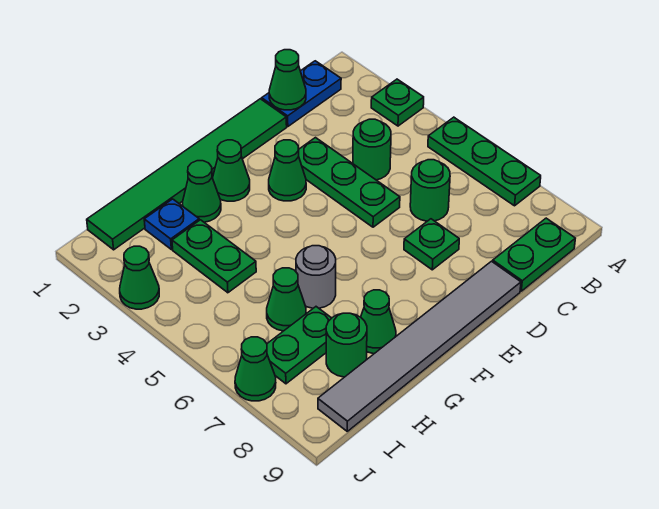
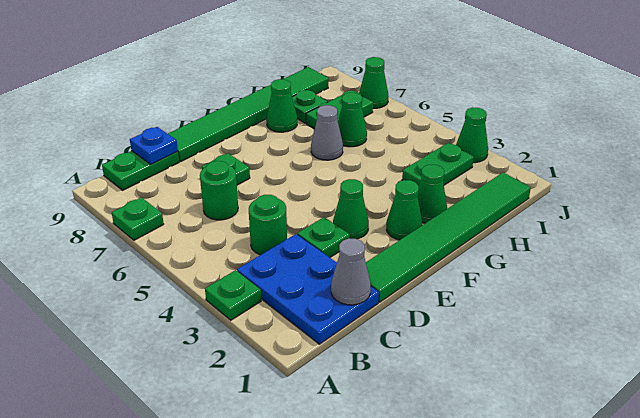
green plate A5:A7 level 1 -> green plate A7 level 1
blue plate B1:C1 level 1 -> blue plate B1:C3 level 1
green cone C1 level 2 -> grey cone C1 level 2
green plate D3:D5 level 1 -> green plate D3 level 1
grey tile D9:I9 level 1 -> green tile D9:I9 level 1
grey round brick G6 level 1 -> grey cone G6 level 1
blue plate H2 level 1 -> blue plate C9 level 2
green plate H3:H4 level 1 -> green plate H3:I3 level 1
green round brick H8 level 1 -> green plate H8 level 1

